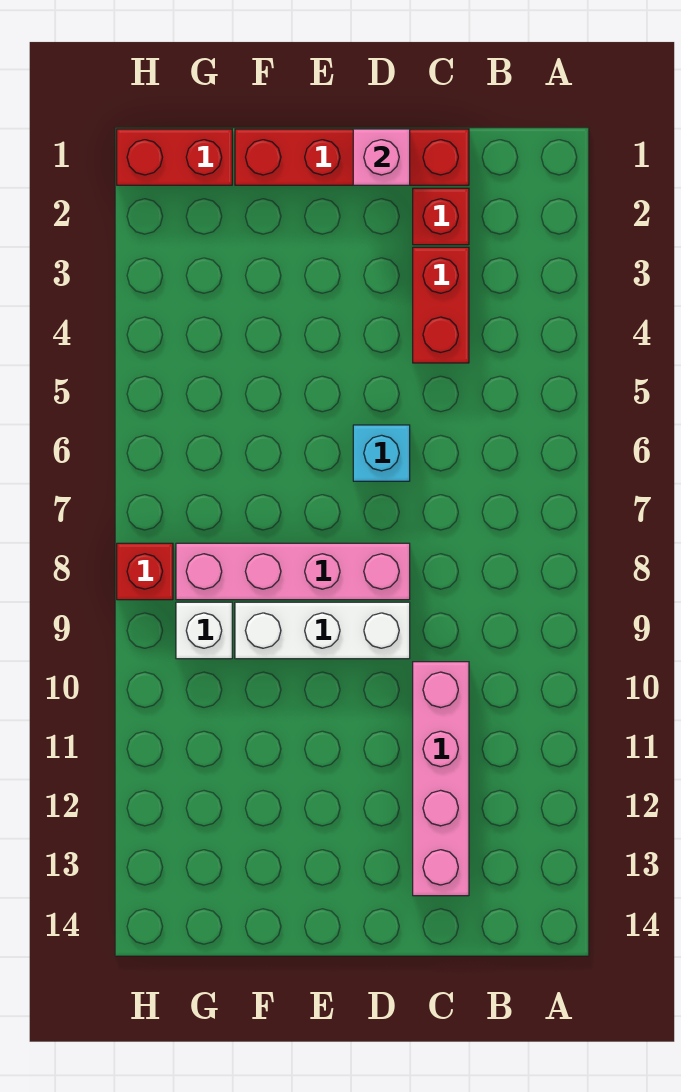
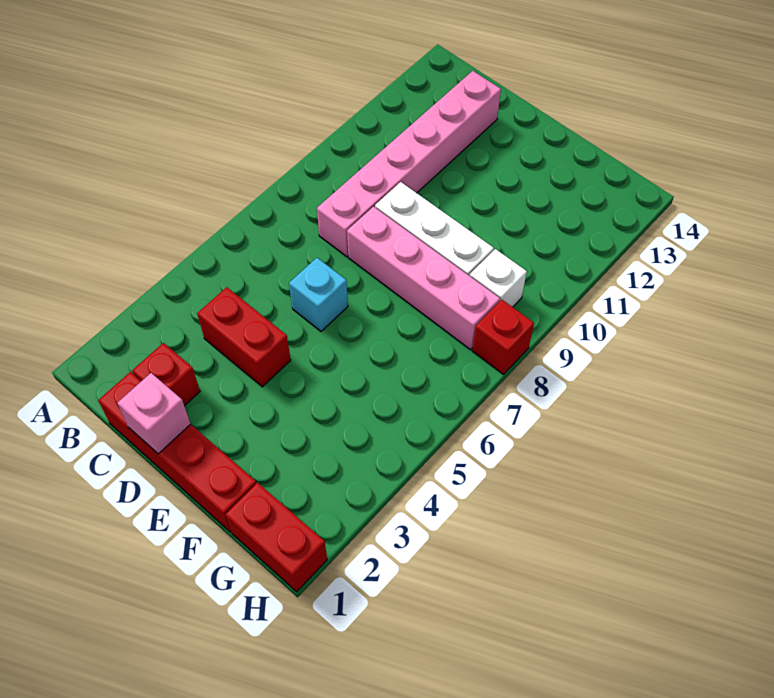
red brick C3:C4 level 1 -> red brick C4:D4 level 1
pink brick C10:C13 level 1 -> pink brick C8:C13 level 1

